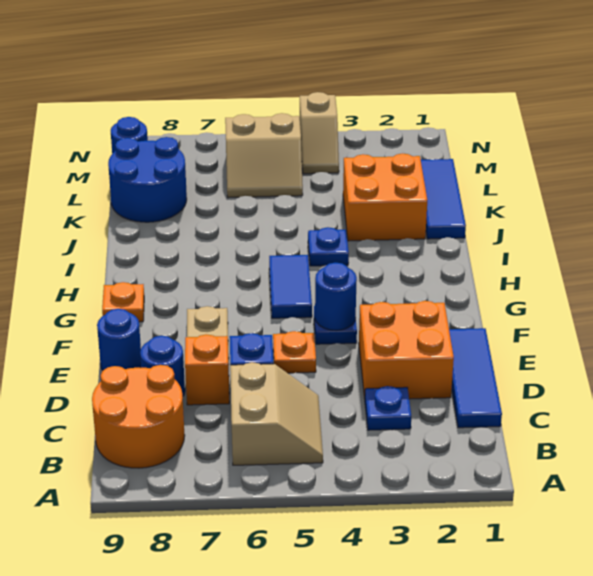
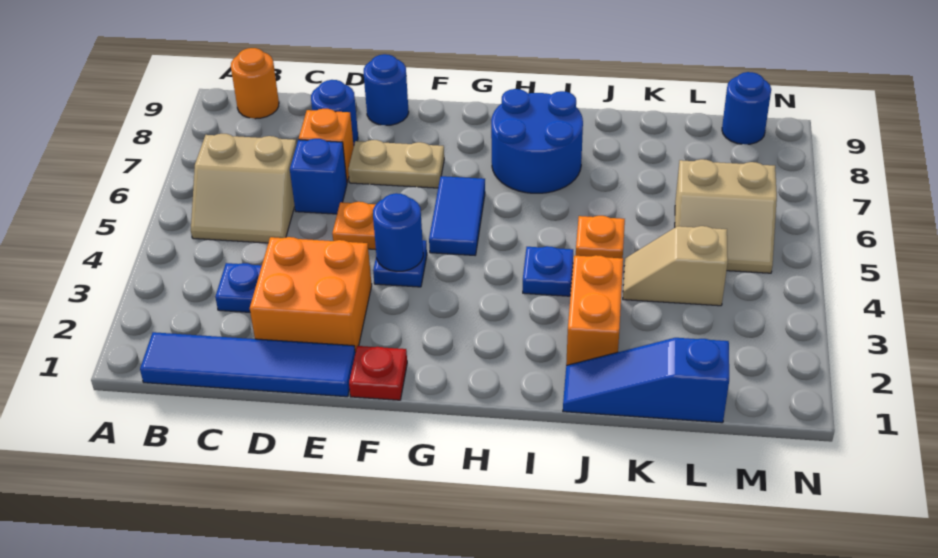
orange round brick B8:C9 level 1 -> orange round brick B9 level 1
blue tile C1:E1 level 1 -> blue tile B1:E1 level 1
none -> red plate F1 level 1
blue tile G5:H5 level 1 -> blue tile G5:G6 level 1
orange plate G9 level 1 -> orange plate J5 level 1
blue tile J1:L1 level 1 -> blue slope J1:L1 level 1 top L
orange brick J2:K3 level 1 -> orange brick J2:J3 level 1
blue round brick K8:L9 level 1 -> blue round brick H7:I8 level 1
tan slope L5:M6 level 1 top M -> tan slope L5:M6 level 1 top 6
tan slope M4:N4 level 1 top N -> tan slope K4:L4 level 1 top L

